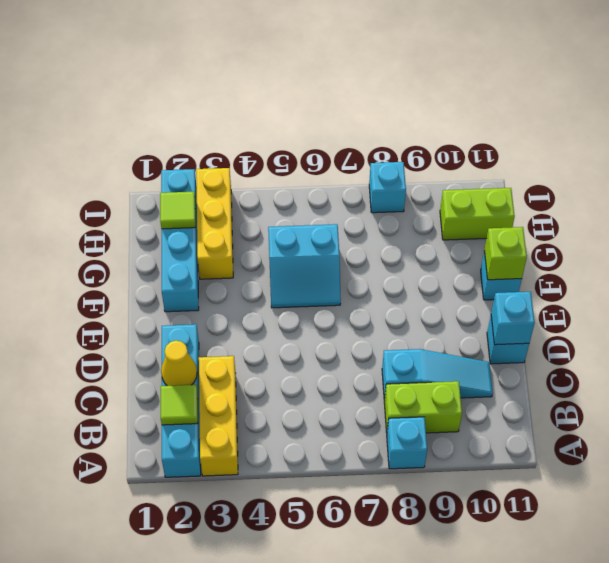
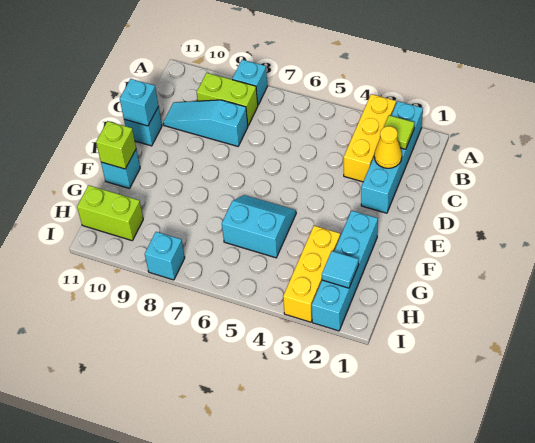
lime tile H2 level 2 -> cyan tile H2 level 2

